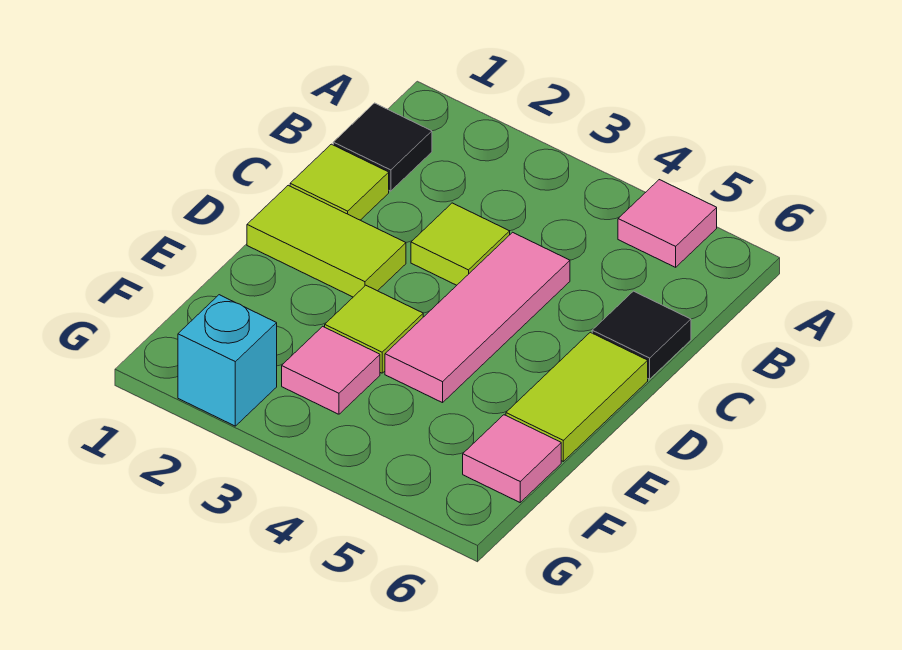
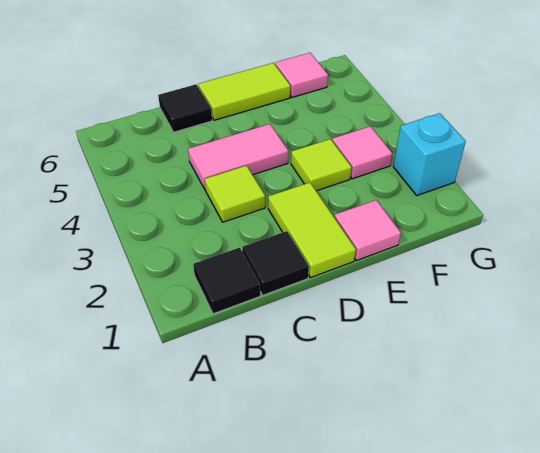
pink tile A5 level 1 -> pink tile E1 level 1
lime tile C1 level 1 -> black tile C1 level 1
pink tile C4:E4 level 1 -> pink tile C4:D4 level 1

